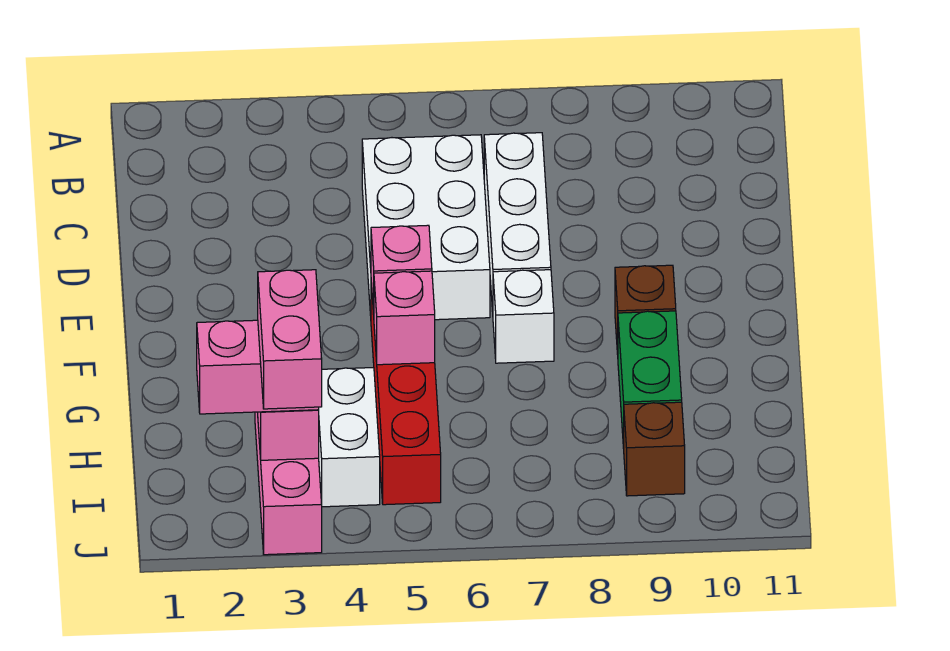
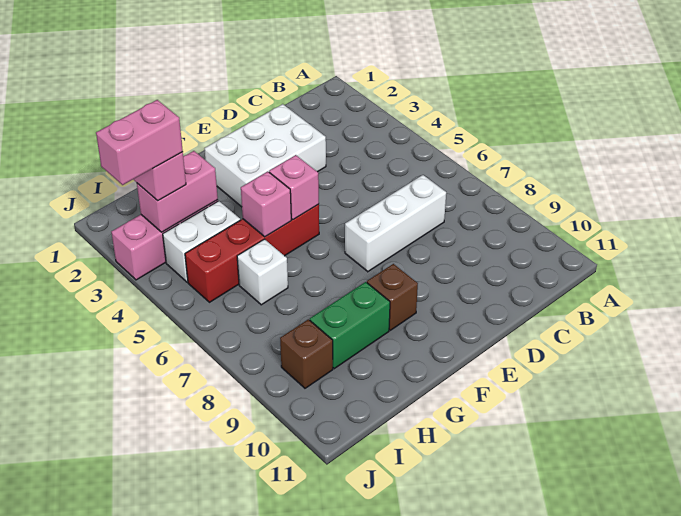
white brick C5:E6 level 1 -> white brick D2:F3 level 1
white brick F7 level 1 -> white brick H6 level 1

